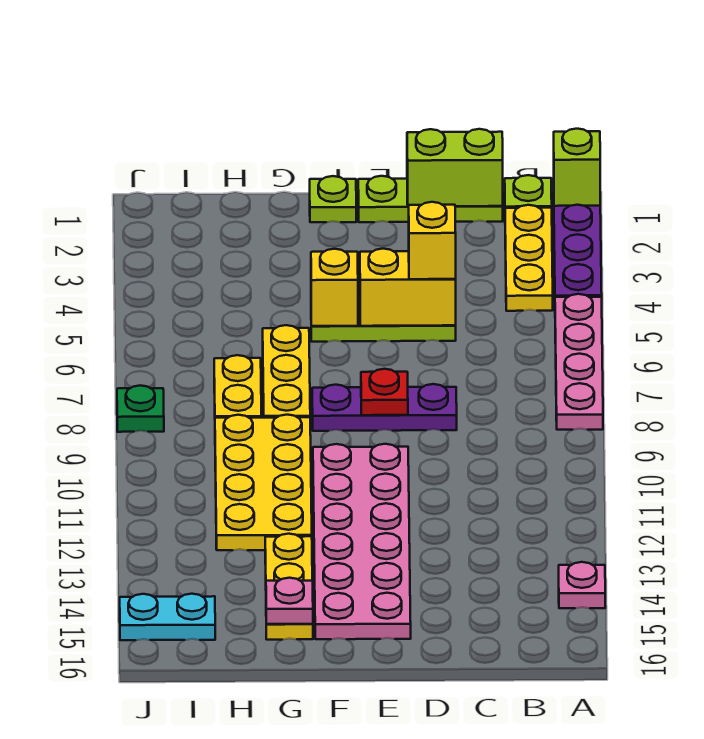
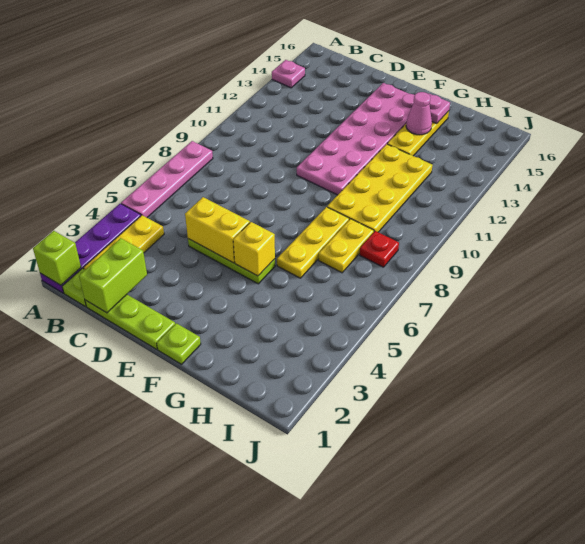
lime brick C1:D1 level 2 -> lime brick C1:C2 level 2
yellow brick D5 level 3 -> none
purple plate D8:F8 level 1 -> none
red plate E8 level 2 -> red plate I8 level 1
none -> pink cone G14 level 2
cyan plate I15:J15 level 1 -> none
green plate J8 level 1 -> none

